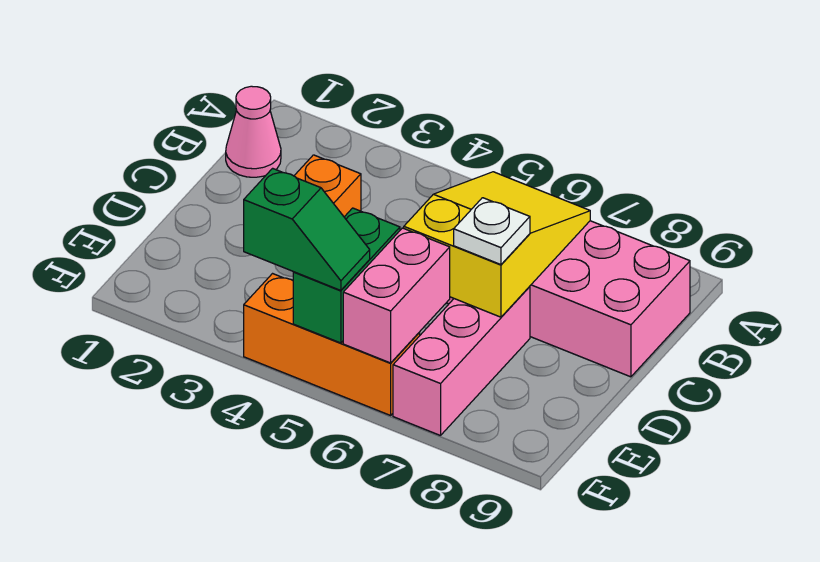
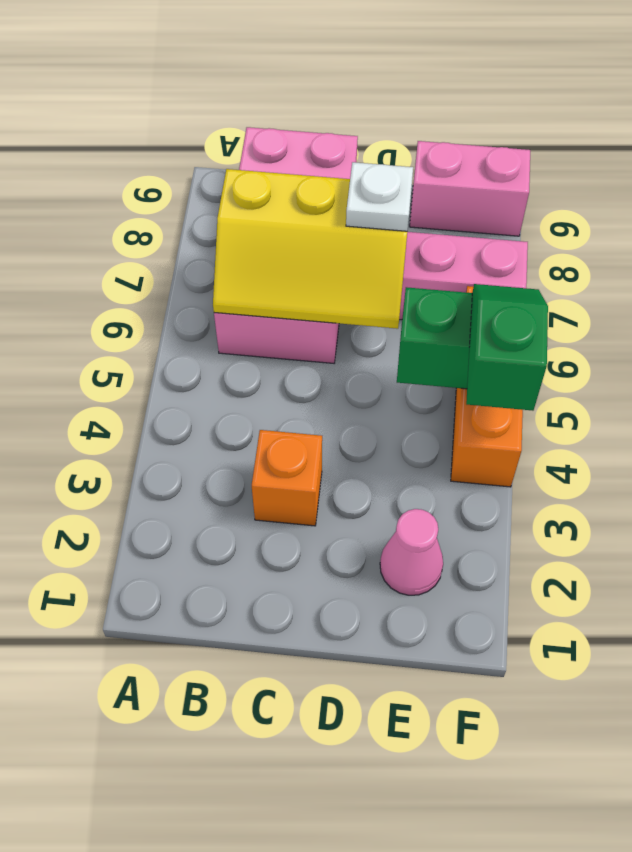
pink cone B1 level 1 -> pink cone E2 level 1
yellow slope B6:D7 level 2 top D -> yellow slope B6:D7 level 2 top 7
pink brick E6:F6 level 2 -> pink brick E9:F9 level 1

